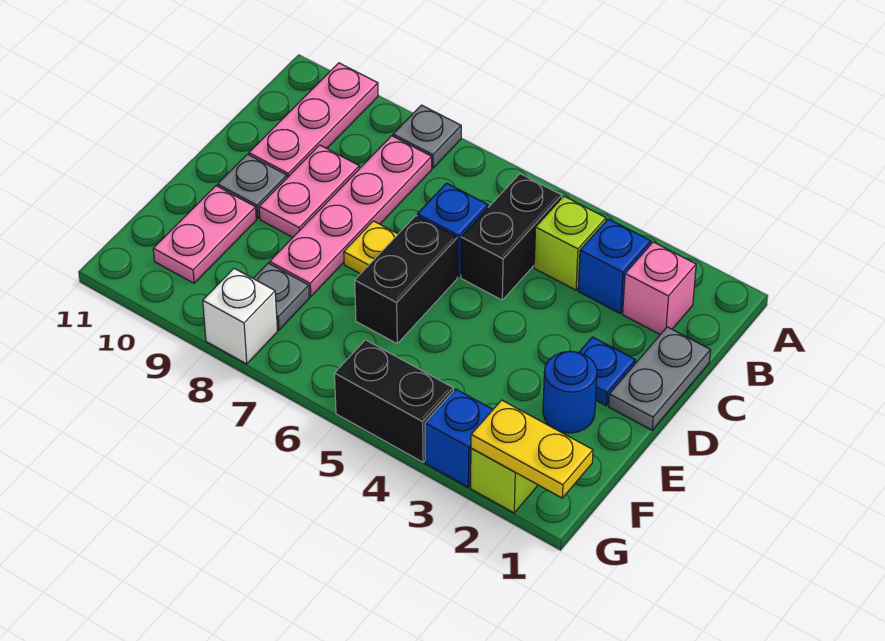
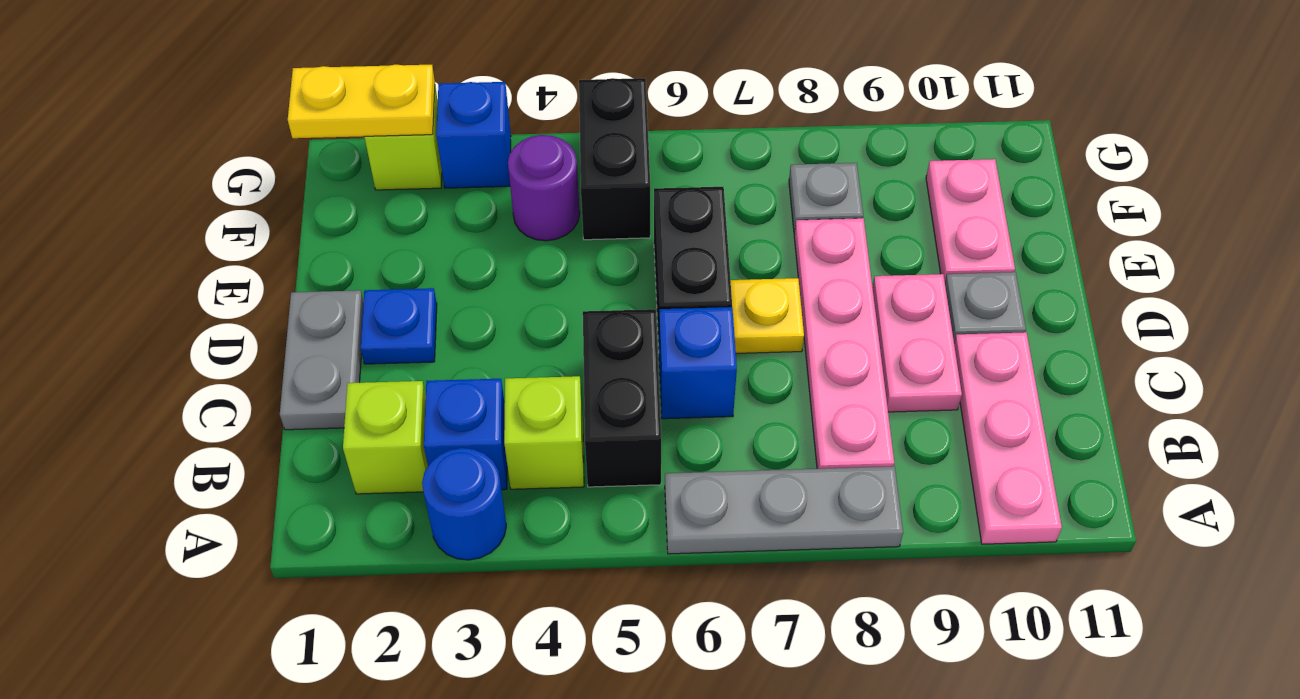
grey plate A8 level 1 -> grey plate A6:A8 level 1
pink brick B2 level 1 -> lime brick B2 level 1
blue round brick E2 level 1 -> blue round brick A3 level 1
none -> purple round brick F4 level 1
black brick G4:G5 level 1 -> black brick F5:G5 level 1
white brick G8 level 1 -> none

